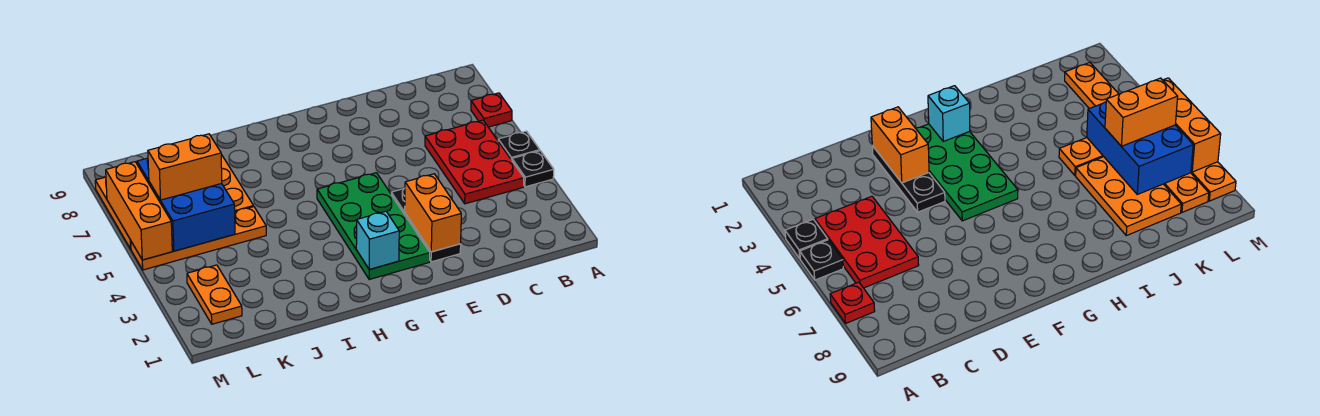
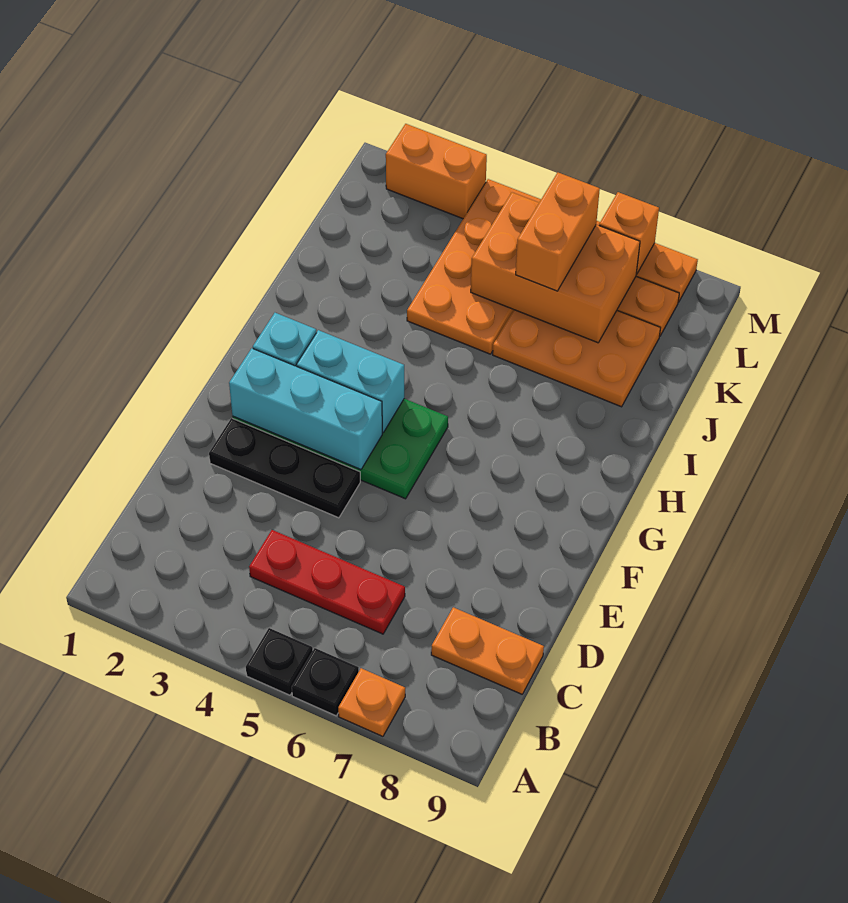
black plate A4 level 1 -> black plate A6 level 1
red plate A7 level 1 -> orange plate A7 level 1
red plate B4:C6 level 1 -> red plate C4:C6 level 1
orange brick E2:E3 level 2 -> orange brick M2:M3 level 1
none -> cyan brick F2:F4 level 2
none -> cyan brick G3:G4 level 2
orange plate J5:M5 level 1 -> orange plate J4:M5 level 1
blue brick K5:L7 level 2 -> orange brick K5:L7 level 2
orange plate L2:L3 level 1 -> orange plate C8:C9 level 1
orange brick M5:M7 level 2 -> orange brick M7 level 2

